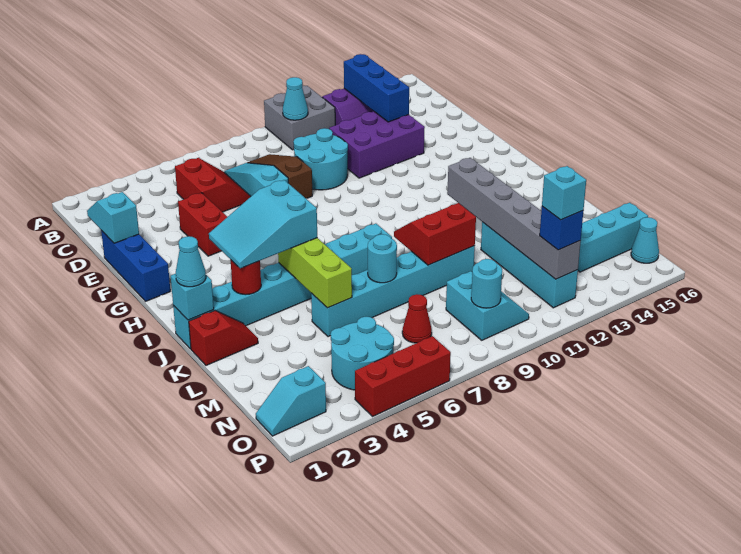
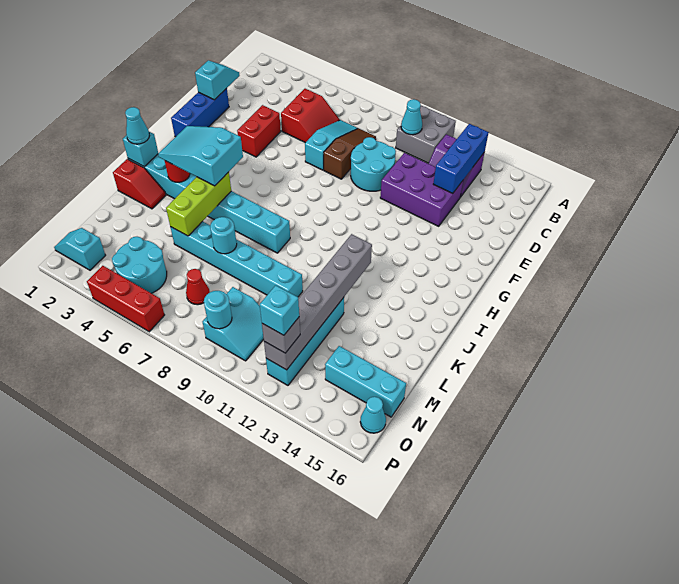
red slope K9:L10 level 2 top L -> none
blue brick O12 level 3 -> grey brick O12 level 3

